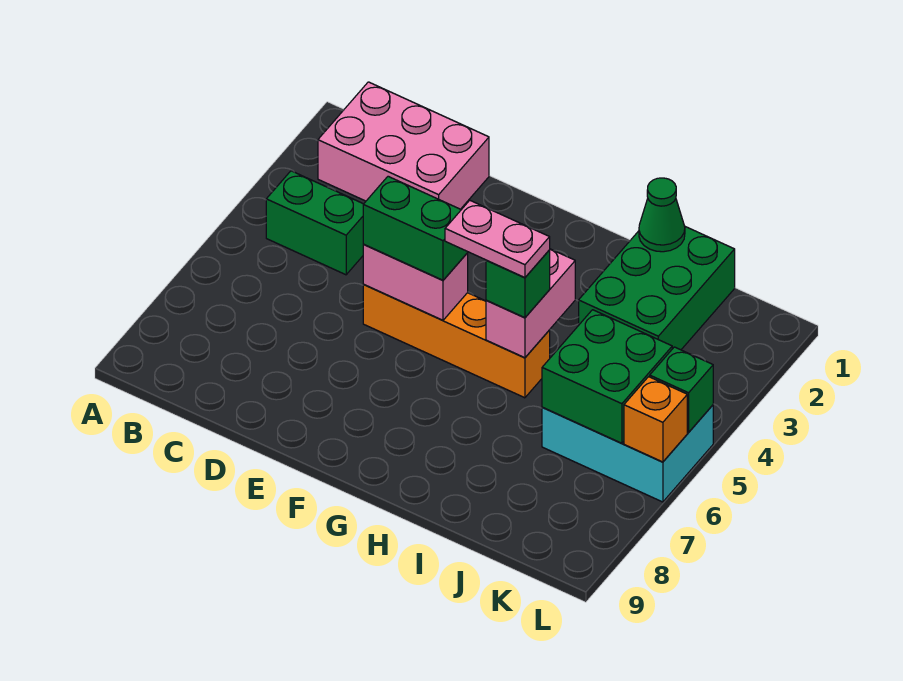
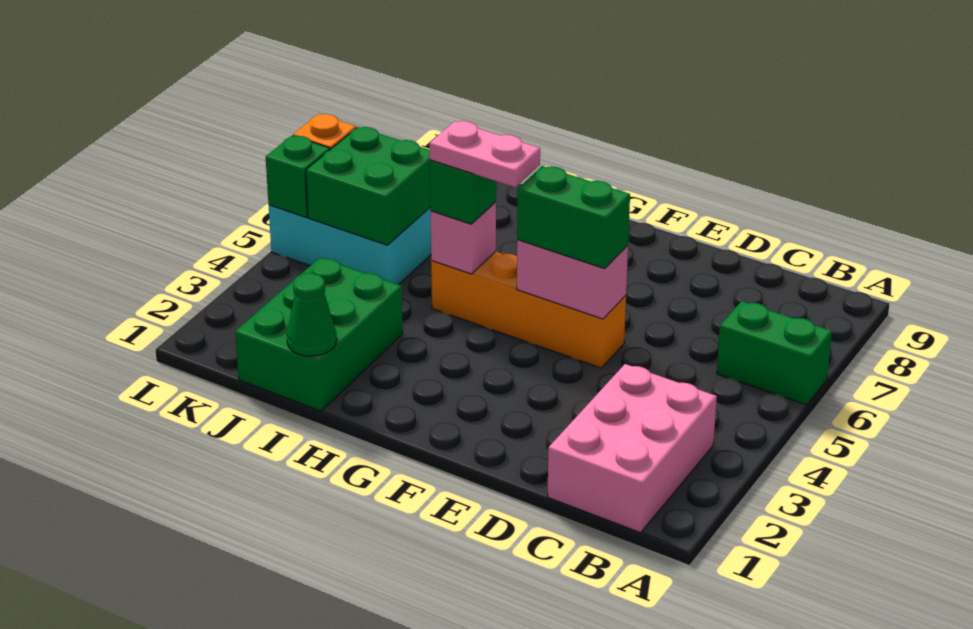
pink brick B1:D2 level 1 -> pink brick B1:C3 level 1
green brick B4:C4 level 1 -> green brick A6:B6 level 1
pink brick H4:H5 level 2 -> pink brick H5 level 2

